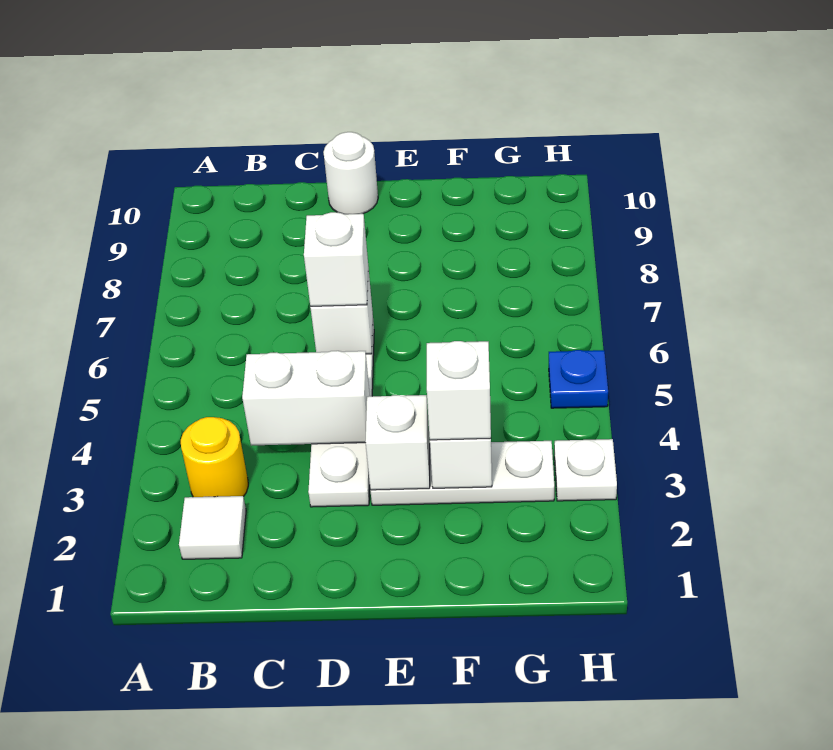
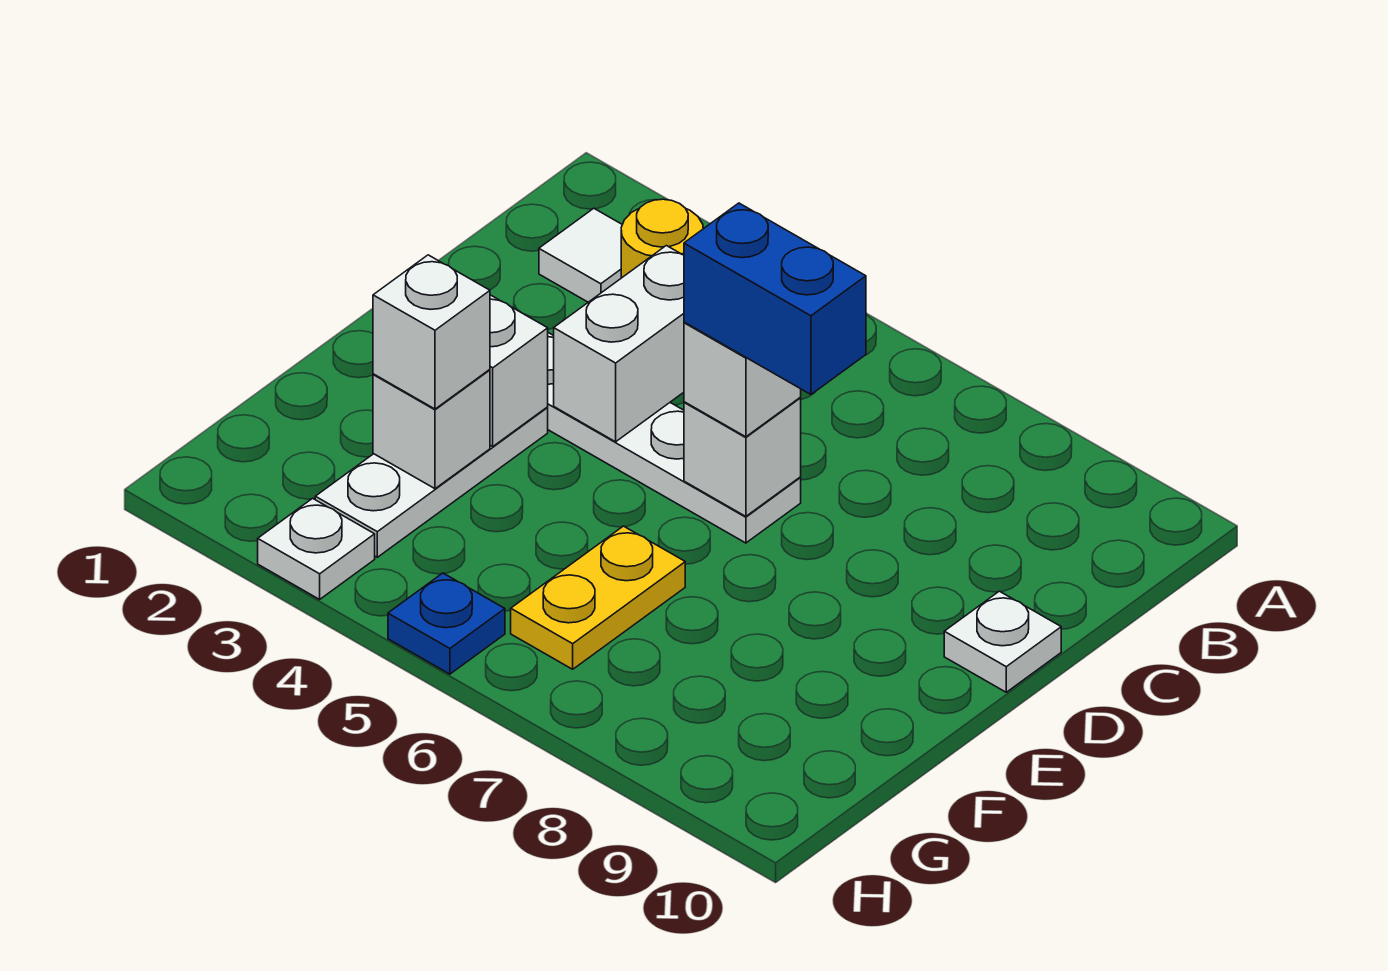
none -> blue brick D6:D7 level 4
white round brick D10 level 1 -> white plate D10 level 1
none -> yellow plate F6:G6 level 1

